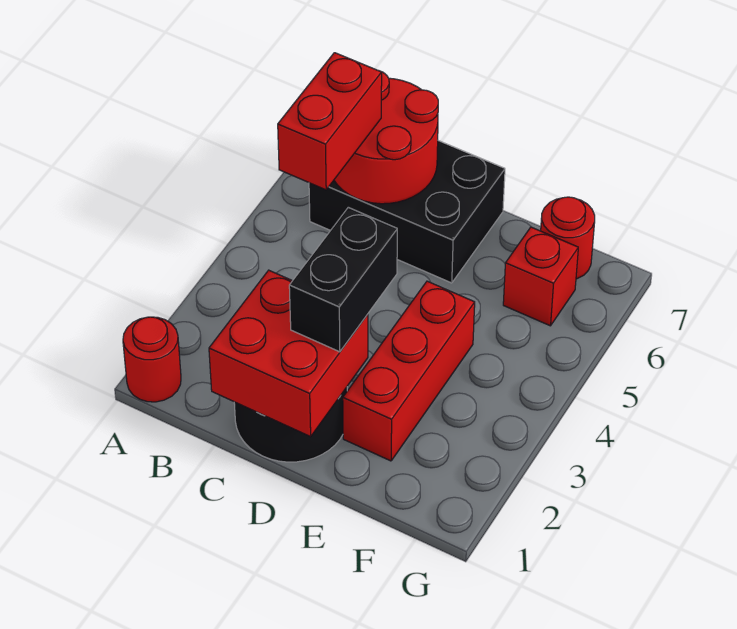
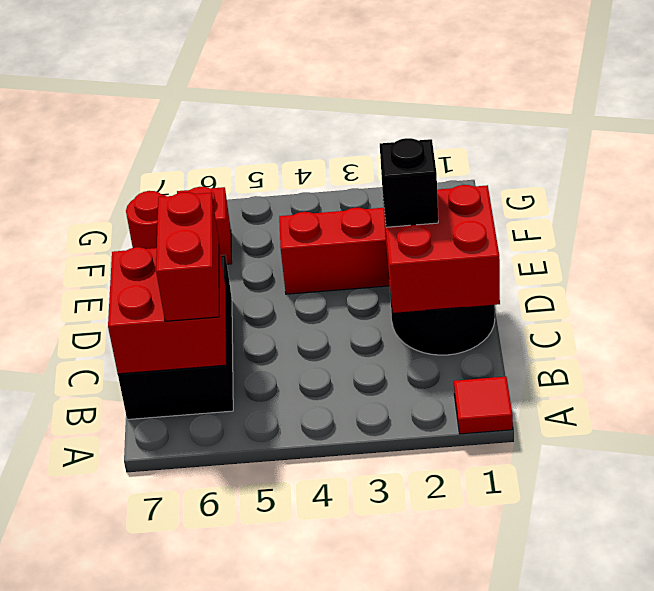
red round brick A1 level 1 -> red tile A1 level 1
red brick B5:B6 level 3 -> red brick B6:C6 level 3
red round brick B6:C7 level 2 -> red brick B6:C7 level 2
black brick D2:D3 level 3 -> black brick D2 level 3

